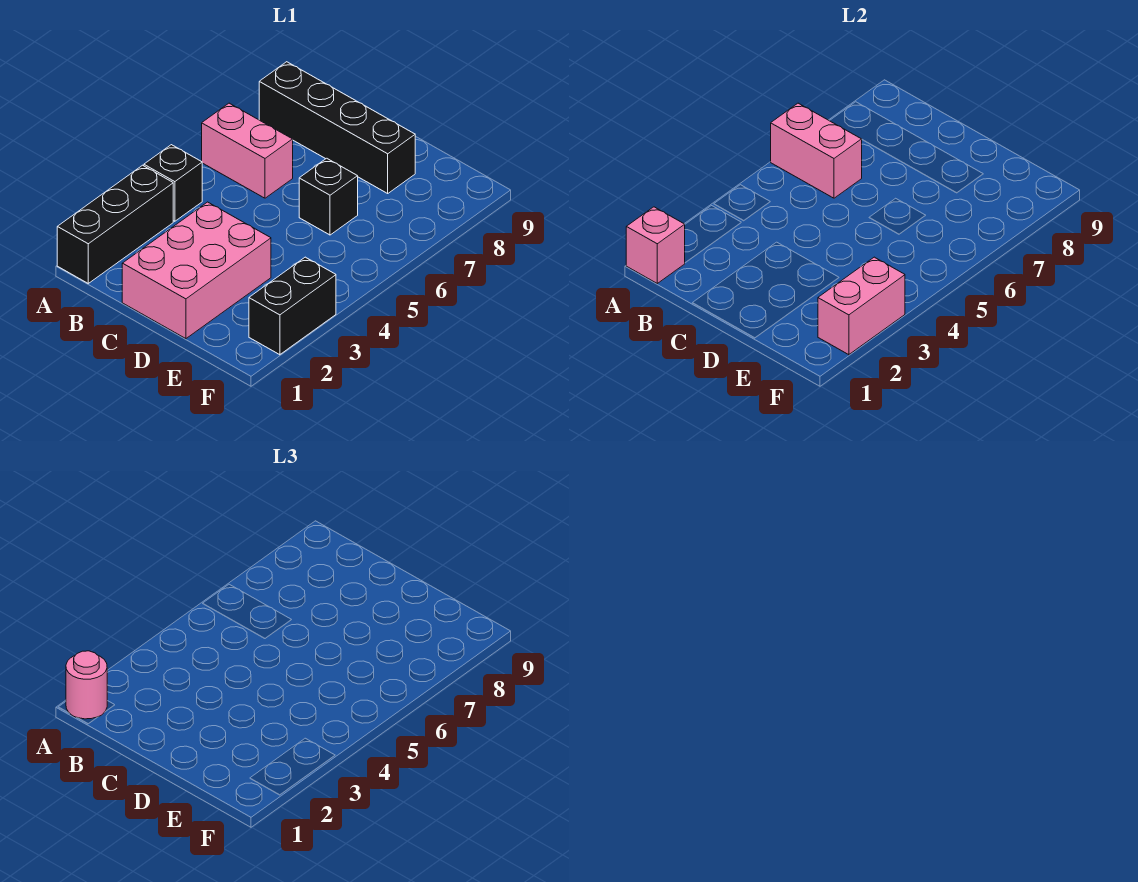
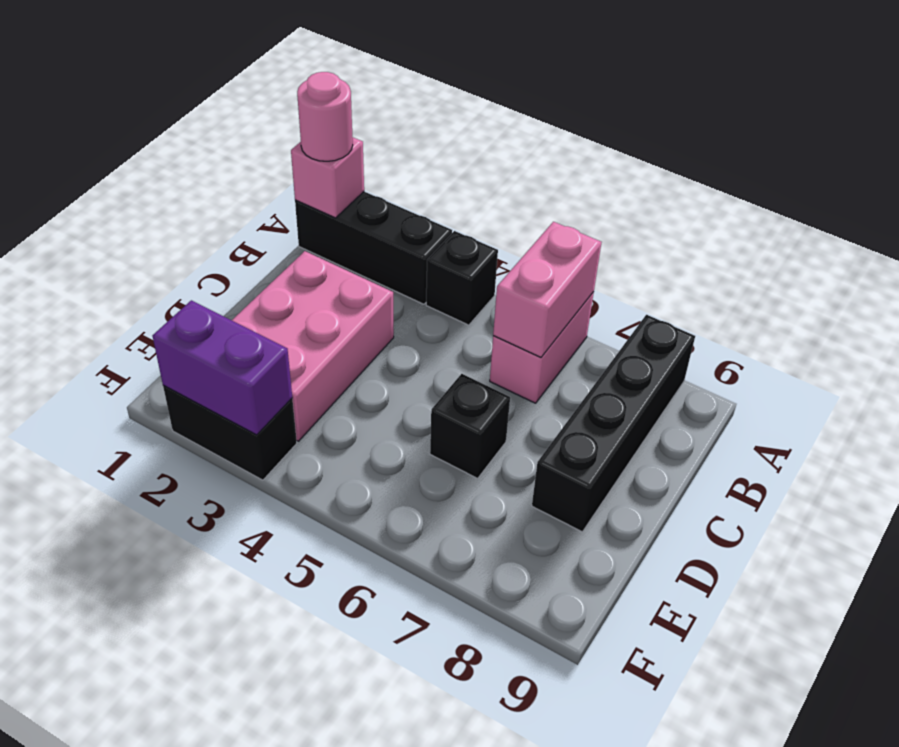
pink brick C1:D3 level 1 -> pink brick C2:E3 level 1
pink brick F2:F3 level 2 -> purple brick F2:F3 level 2

